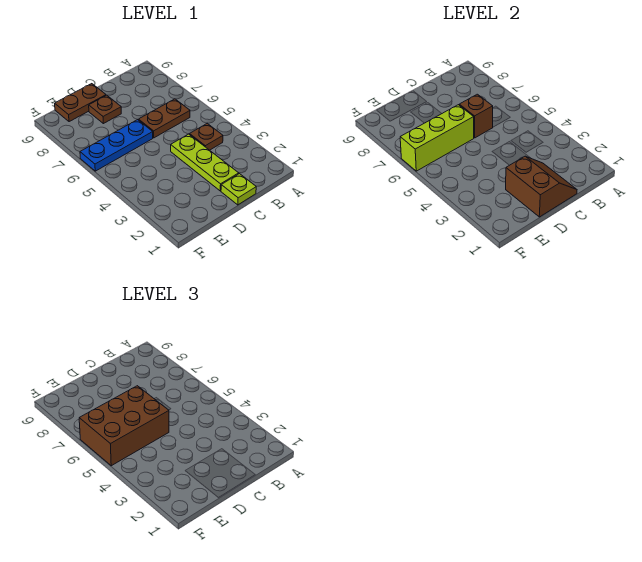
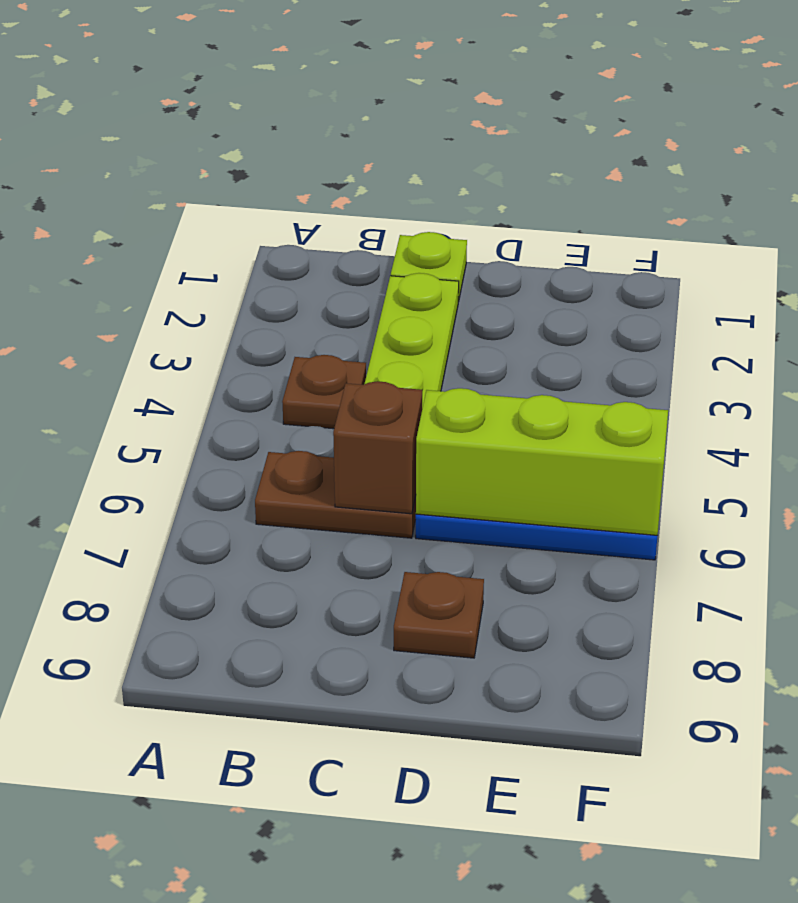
brown slope C1:D2 level 2 top D -> none
brown brick D5:F6 level 3 -> none
brown plate D9:E9 level 1 -> none

